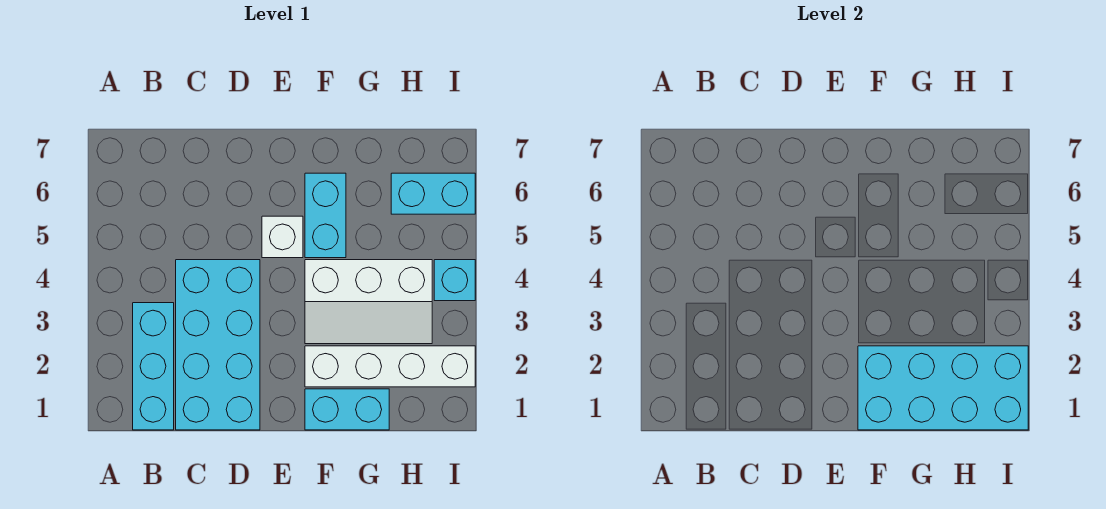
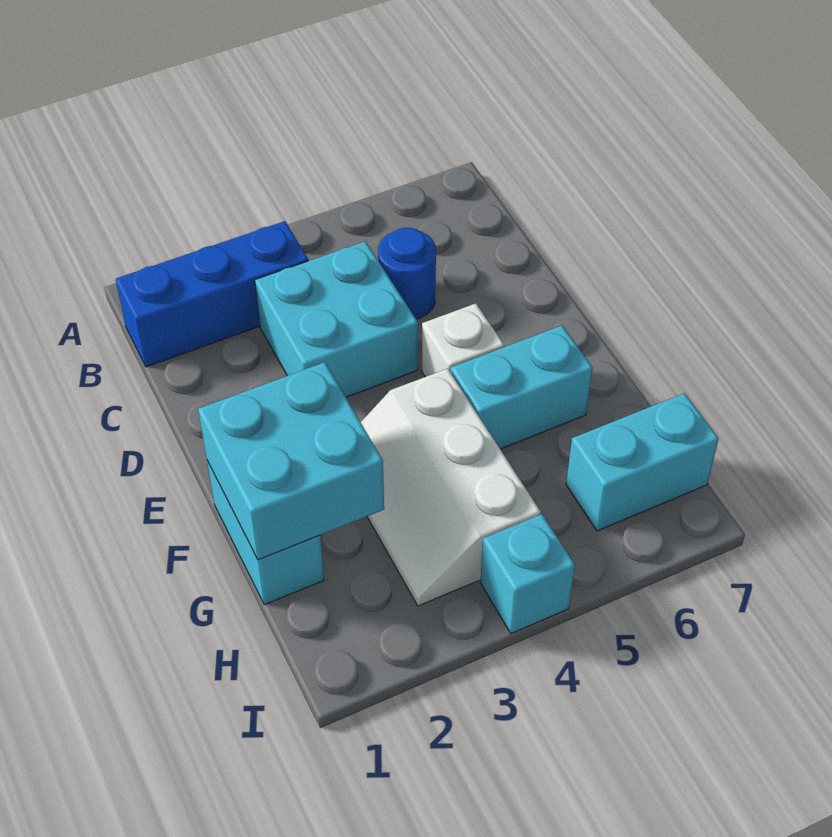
cyan brick B1:B3 level 1 -> blue brick B1:B3 level 1
cyan brick C1:D4 level 1 -> cyan brick C3:D4 level 1
none -> blue round brick C5 level 1
cyan brick F1:I2 level 2 -> cyan brick F1:G2 level 2
white brick F2:I2 level 1 -> none
cyan brick H6:I6 level 1 -> cyan brick H6:H7 level 1

